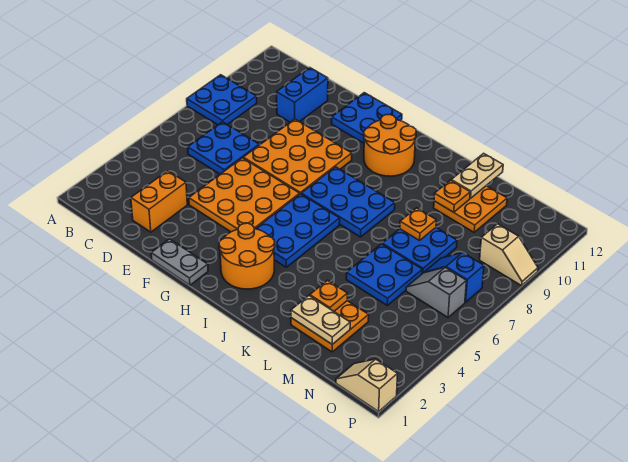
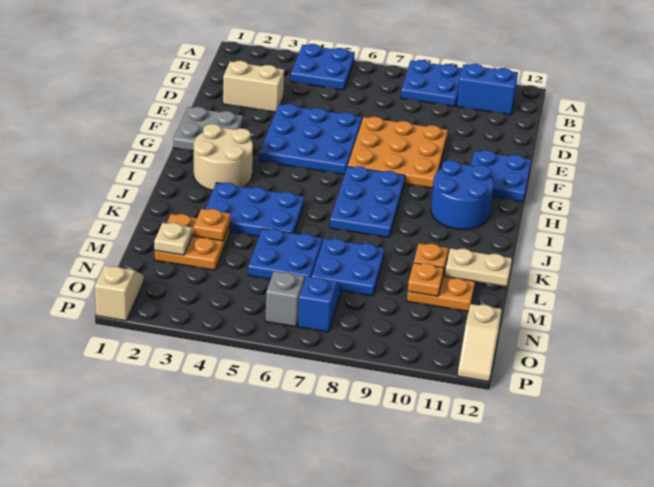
blue plate C6:D7 level 1 -> blue plate A4:B5 level 1
orange brick D2:D3 level 1 -> tan brick D2:D3 level 1
blue brick D10:D11 level 1 -> blue brick B10:B11 level 1
orange plate E4:G6 level 1 -> blue plate E4:G6 level 1
grey plate F1:G1 level 1 -> grey plate F1:G2 level 1
orange round brick H2:I3 level 1 -> tan round brick H2:I3 level 1
blue plate H4:I6 level 1 -> blue plate J3:K5 level 1
orange round brick H10:I11 level 1 -> blue round brick H10:I11 level 1
tan plate L2:M2 level 2 -> tan plate M2 level 2
orange plate L8 level 2 -> orange plate M10 level 2
tan slope O9:P9 level 1 top O -> tan slope O12:P12 level 1 top O

